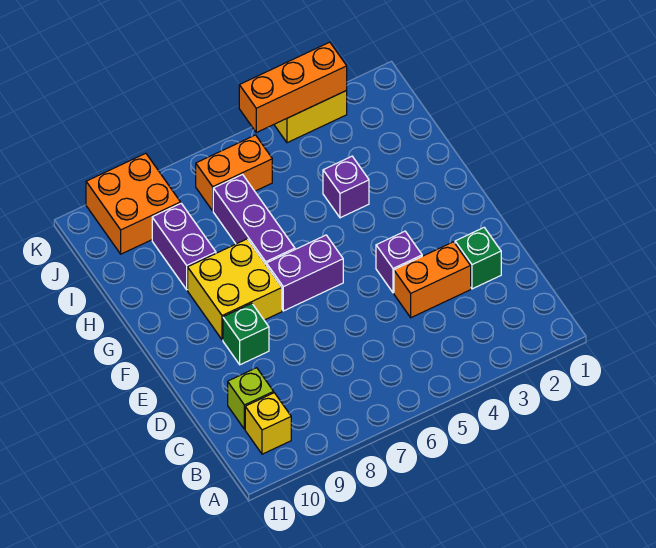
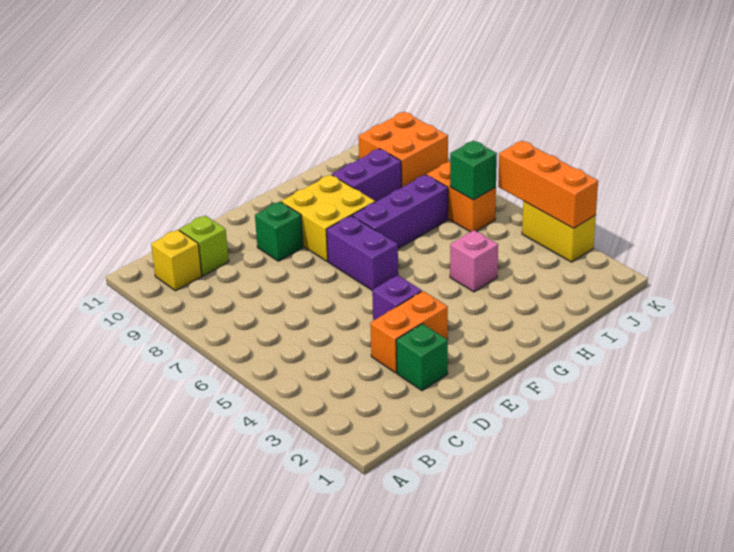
orange brick D3:D4 level 1 -> orange brick D3:E3 level 1
purple brick H4 level 1 -> pink brick H4 level 1
none -> green brick J6 level 2

